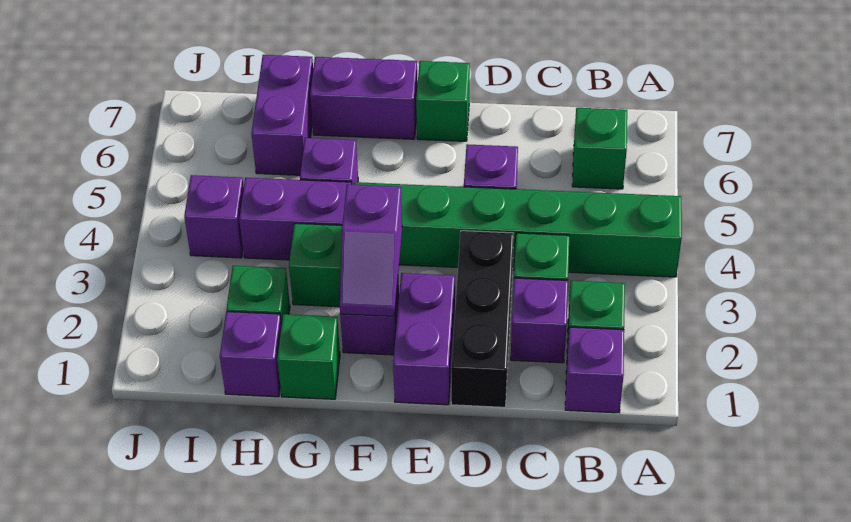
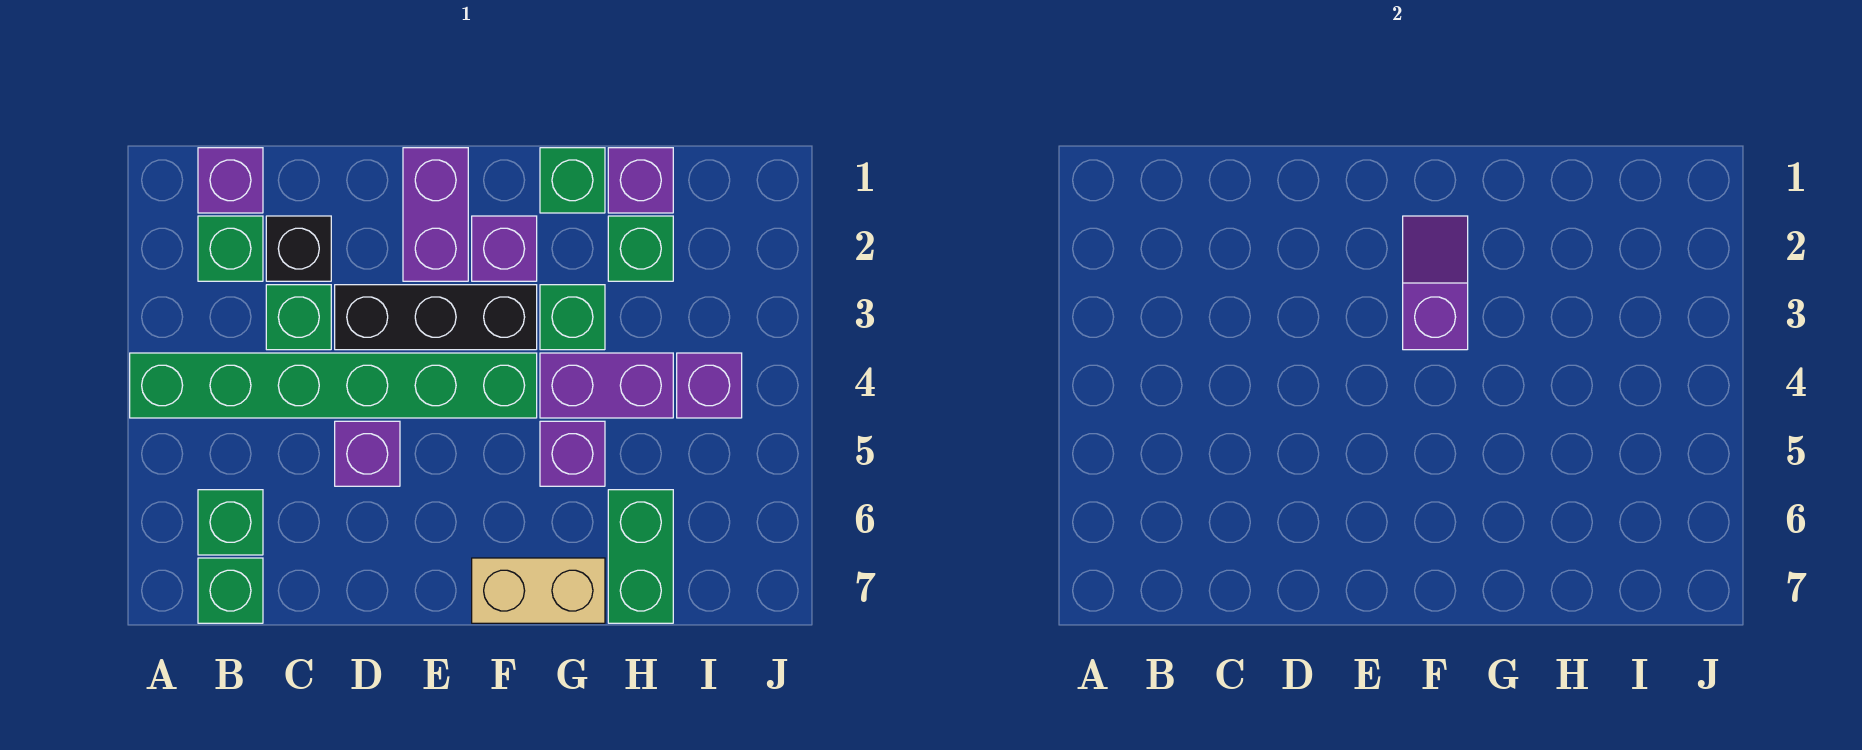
purple brick C2 level 1 -> black brick C2 level 1
black brick D1:D3 level 1 -> black brick D3:F3 level 1
green brick E7 level 1 -> green brick B7 level 1
purple brick F7:G7 level 1 -> tan brick F7:G7 level 1
purple brick H6:H7 level 1 -> green brick H6:H7 level 1

